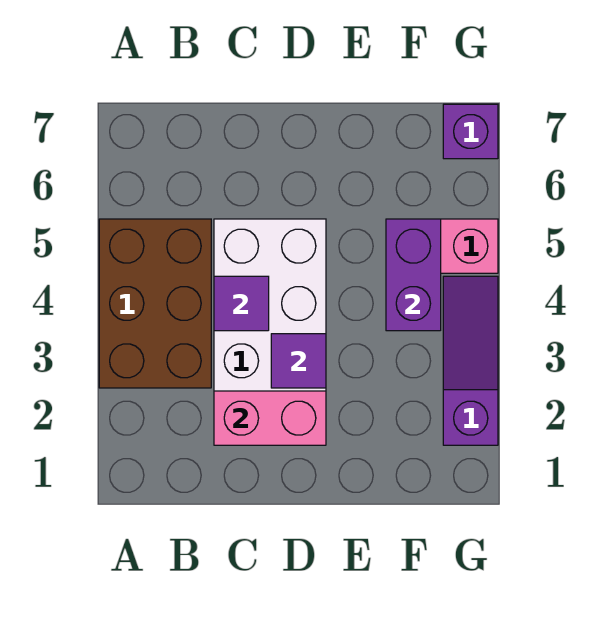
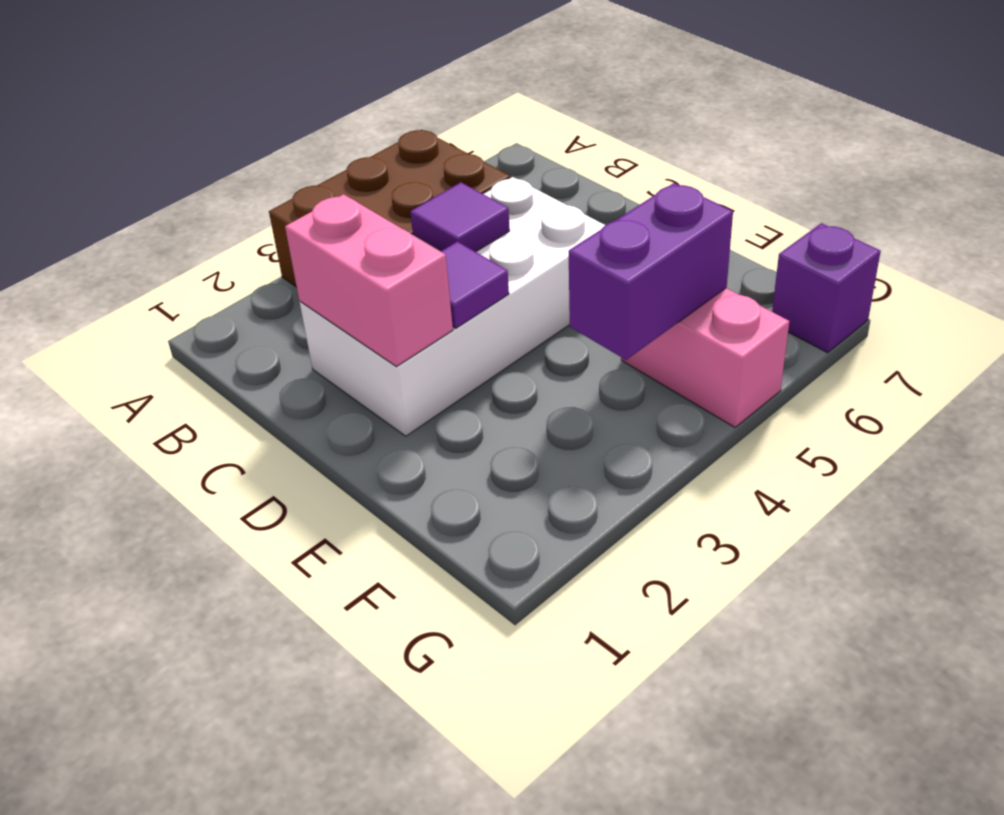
purple slope G2:G4 level 1 top 2 -> none

